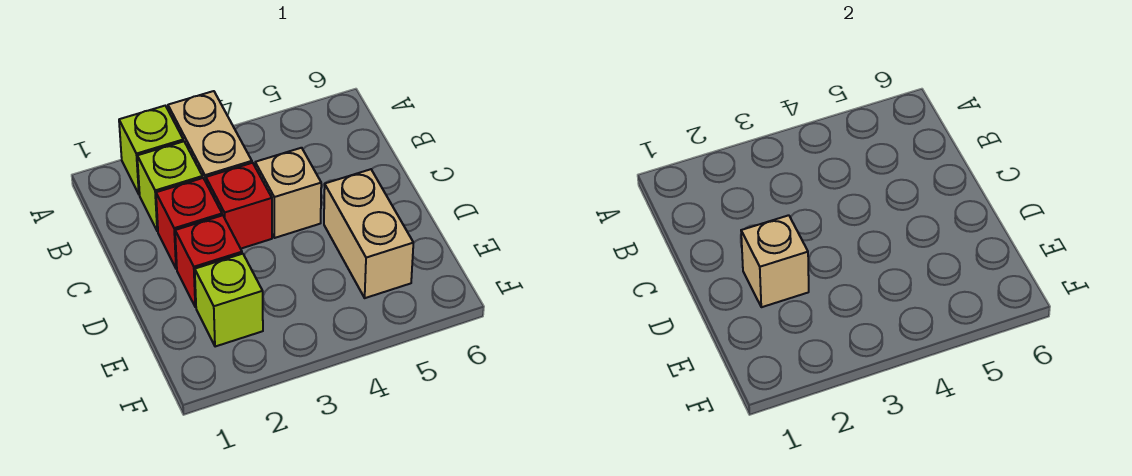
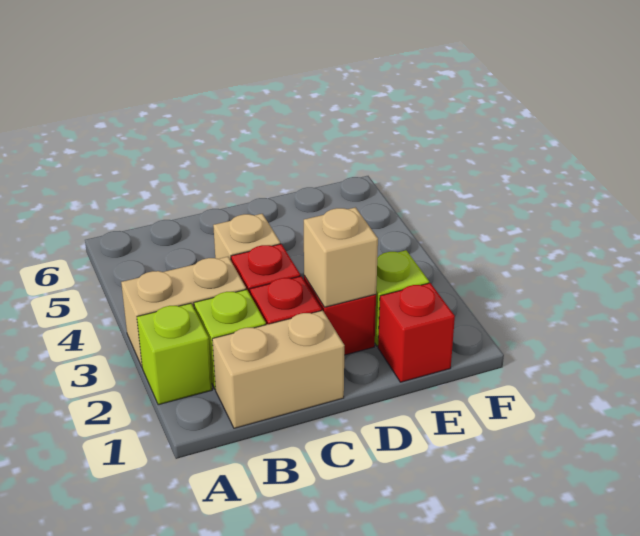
tan brick D5:E5 level 1 -> tan brick B1:C1 level 1
none -> red brick E1 level 1

